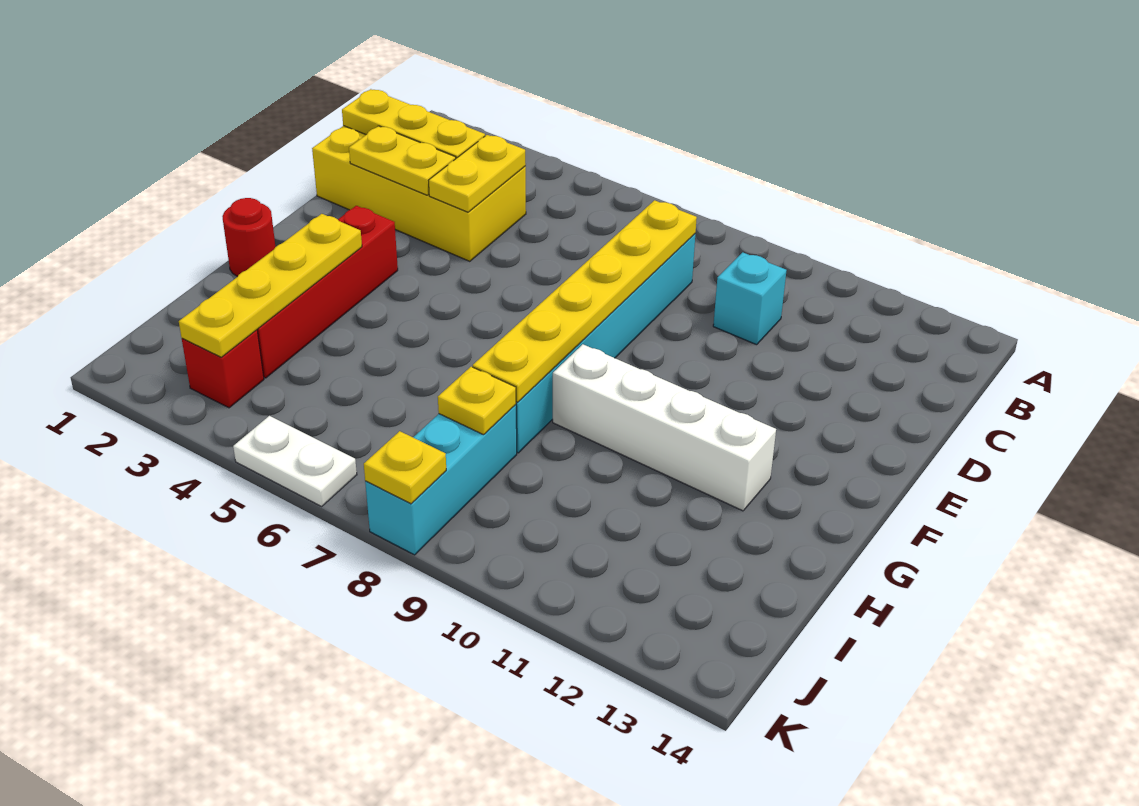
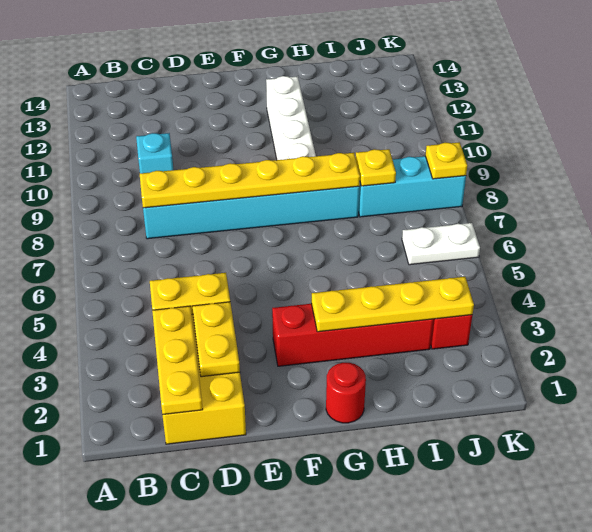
white plate K5:K6 level 1 -> white plate J6:K6 level 1

